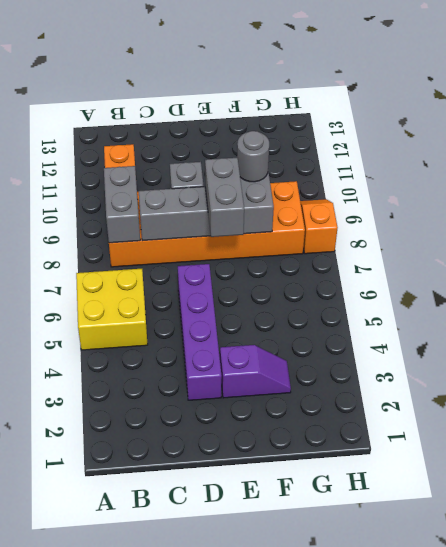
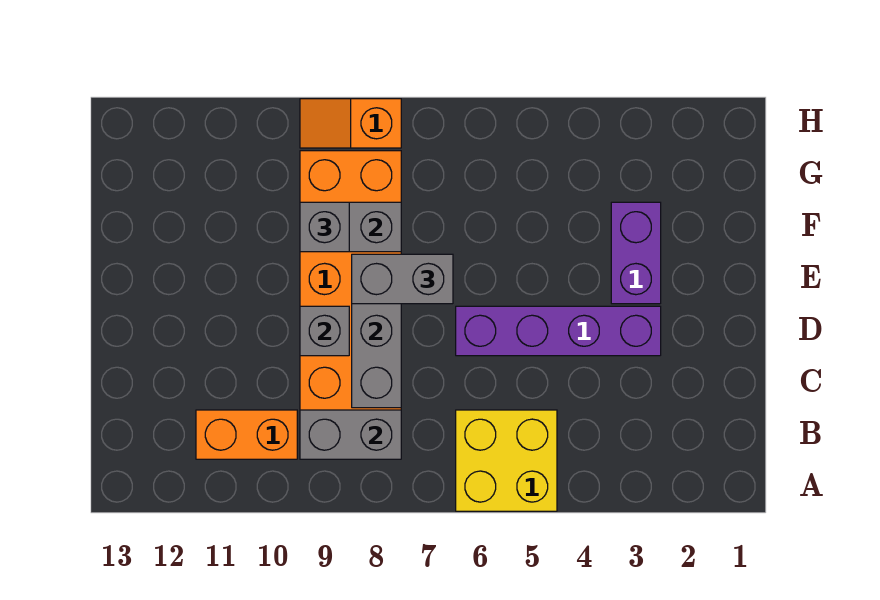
purple slope E3:F3 level 1 top E -> purple brick E3:F3 level 1
grey round brick F9 level 3 -> grey brick F9 level 3

